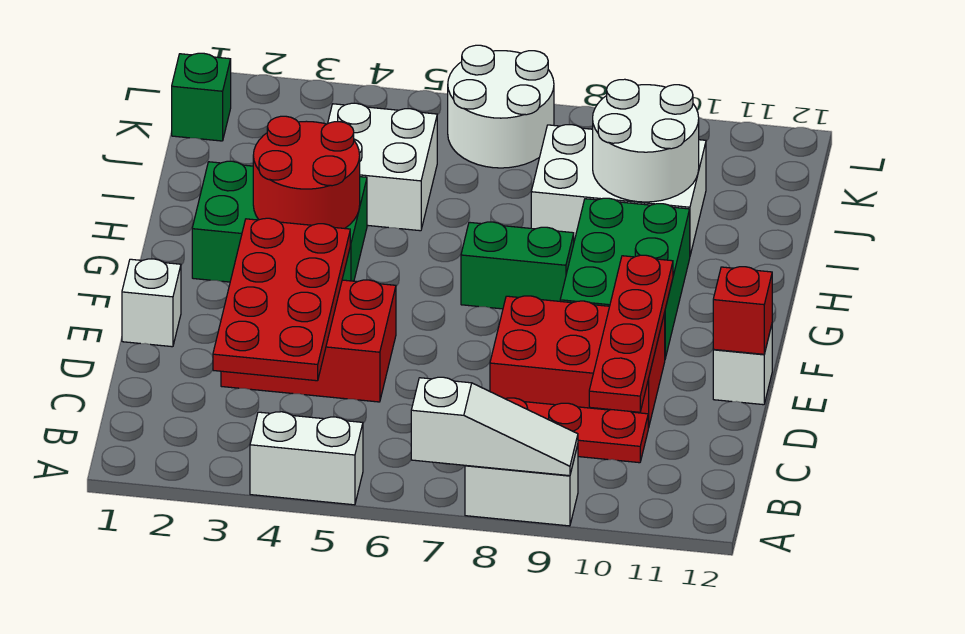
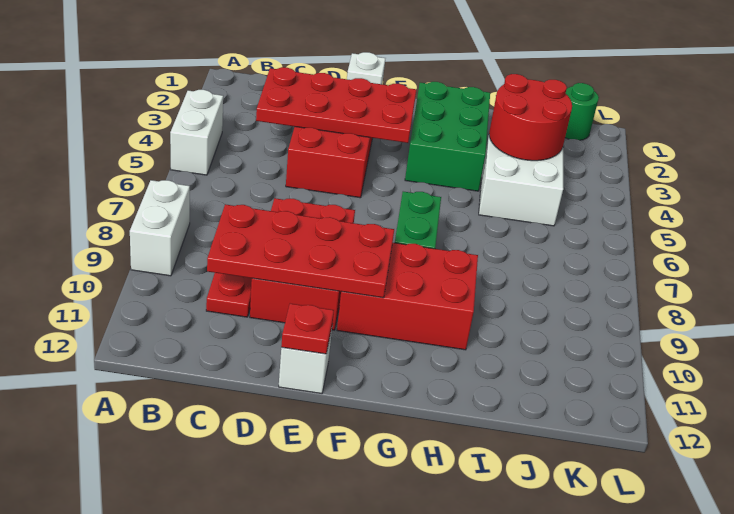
white slope A7:A9 level 2 top 7 -> none
red plate C10:F10 level 2 -> red plate C9:F10 level 2
red brick E12 level 2 -> red plate E12 level 2
green brick F9:H10 level 1 -> red brick F9:H10 level 1
red round brick G3:H4 level 2 -> red round brick I3:J4 level 2
white brick I8:J10 level 1 -> none
white round brick I9:J10 level 2 -> none
green brick K1 level 1 -> green round brick K1 level 1
white round brick K6:L7 level 1 -> none

